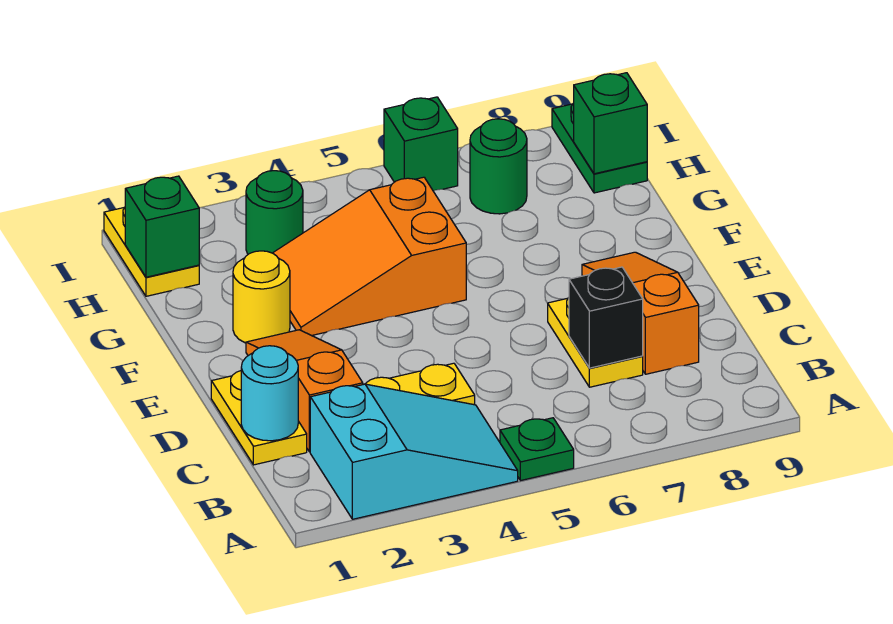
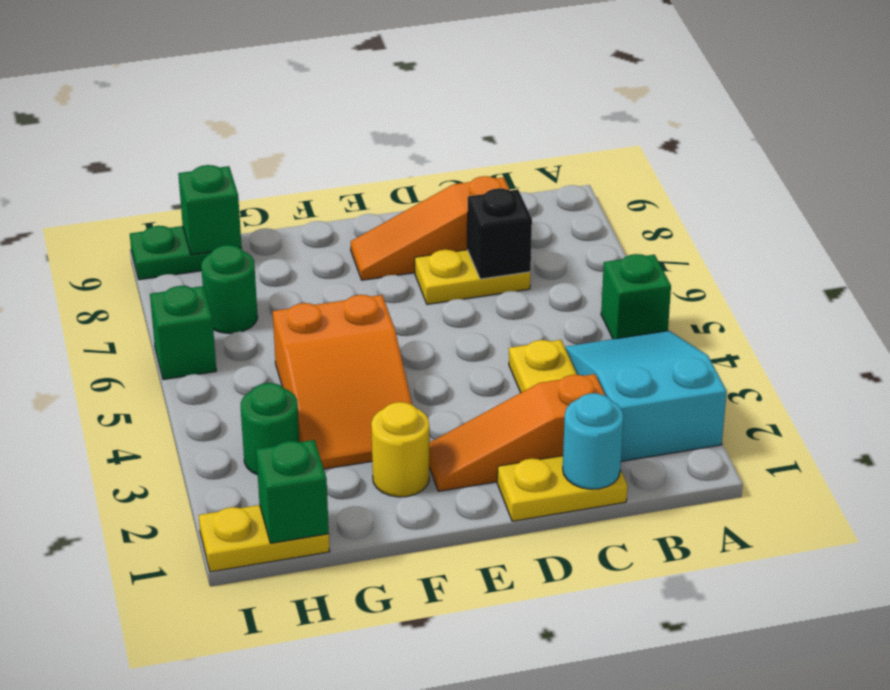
green plate A5 level 1 -> green brick A5 level 1

